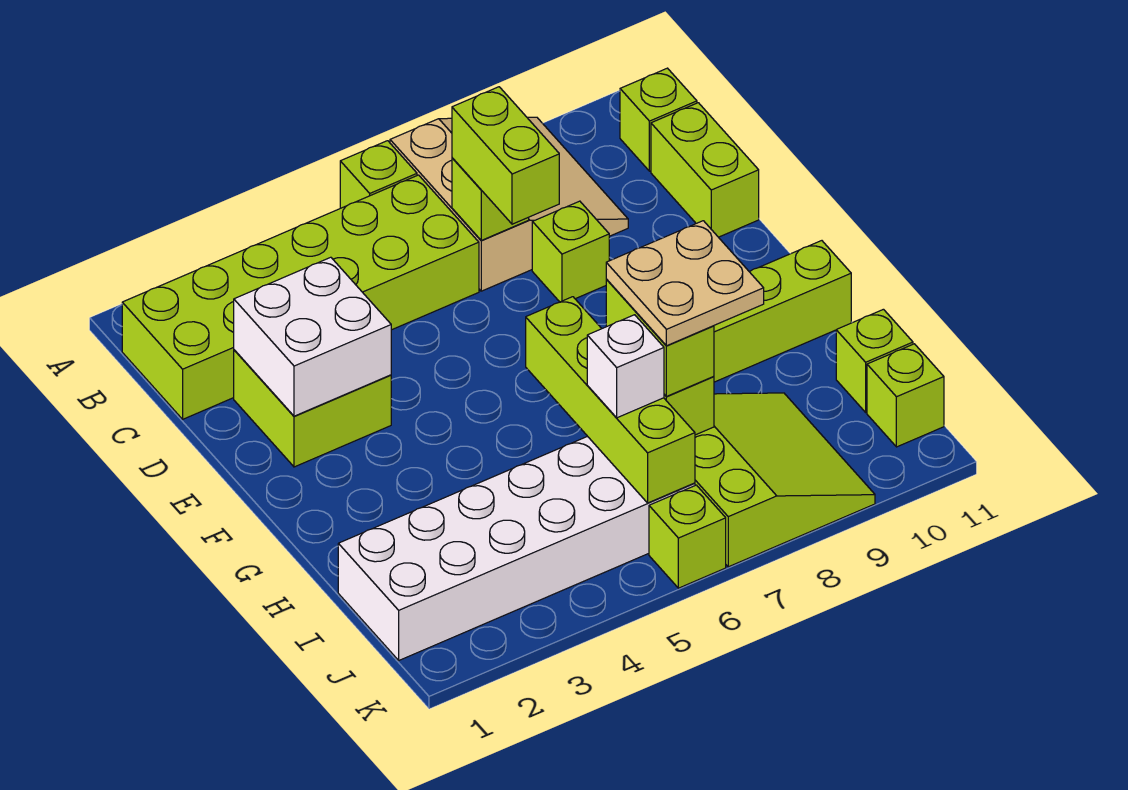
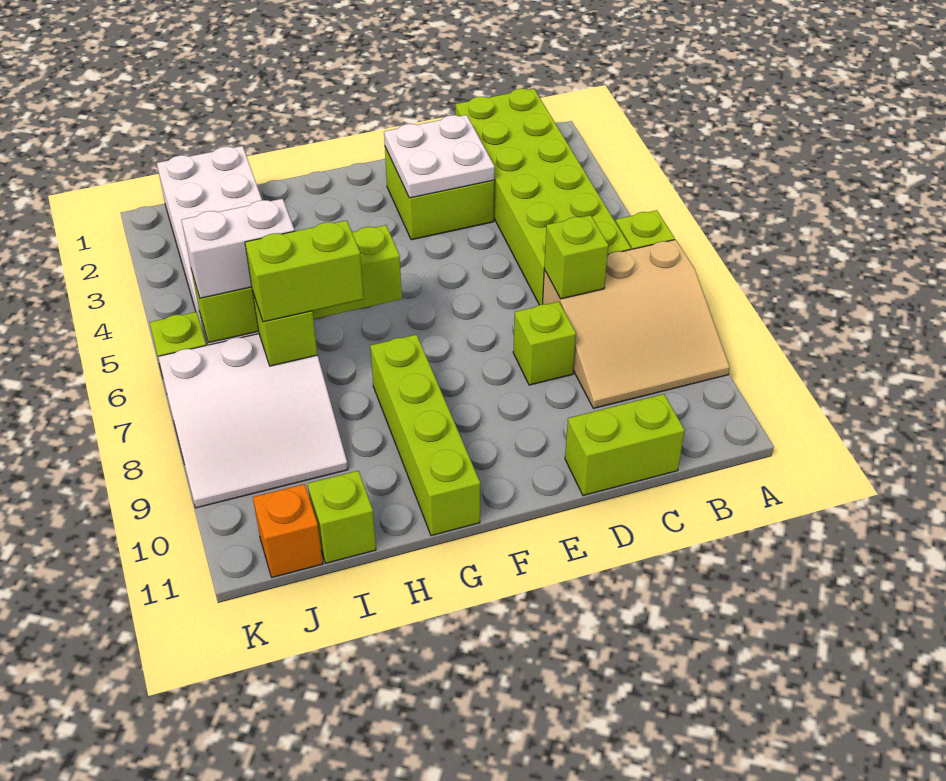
lime brick B11 level 1 -> none
lime brick C7:D7 level 3 -> none
white brick D2:E3 level 2 -> white plate D2:E3 level 2
tan plate H7:I8 level 4 -> none
white brick I6 level 3 -> white brick I6:J6 level 3
lime slope I7:K9 level 1 top 7 -> white slope I7:K9 level 1 top 7
lime brick J11 level 1 -> orange brick J11 level 1

